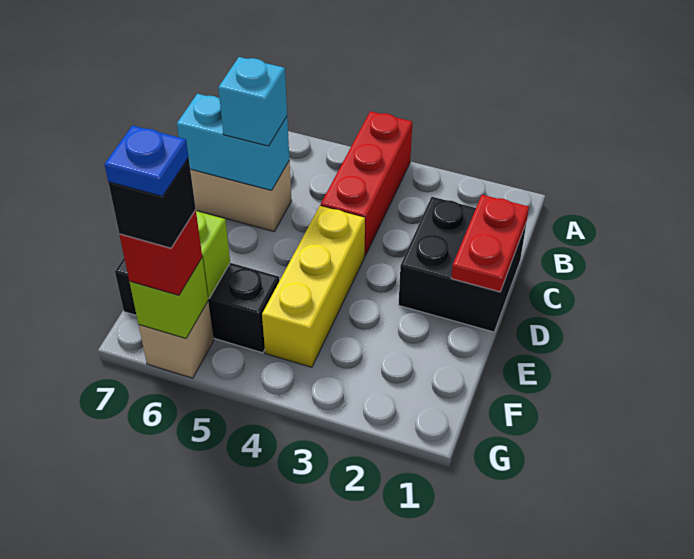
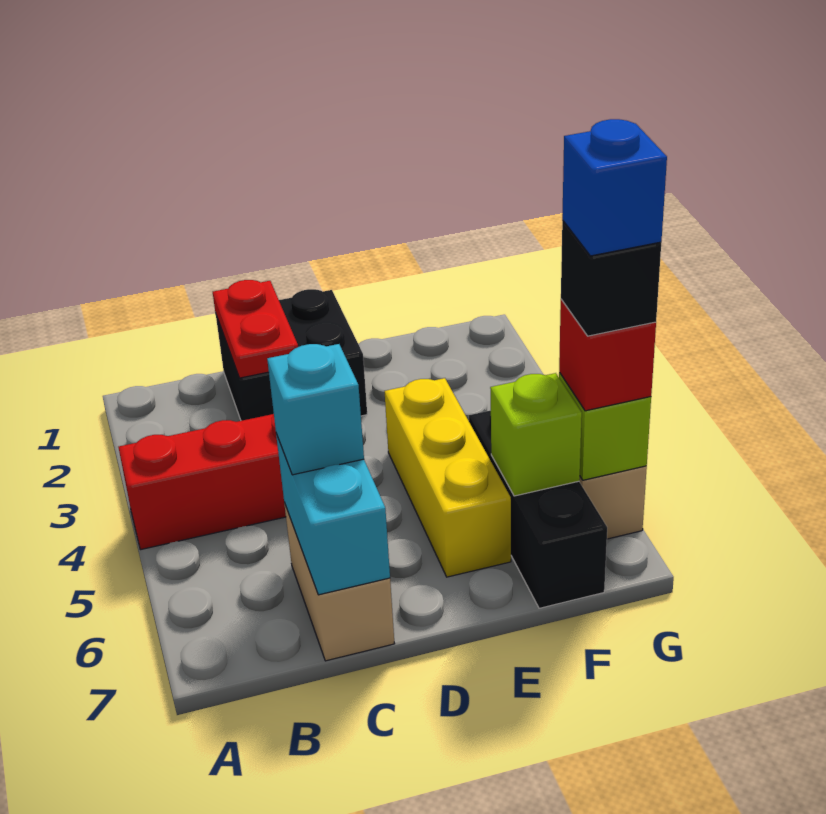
red plate C1:D1 level 2 -> red plate C1:C2 level 2
yellow brick D4:F4 level 1 -> yellow brick E4:E6 level 1
blue plate G6 level 5 -> blue brick G6 level 5

